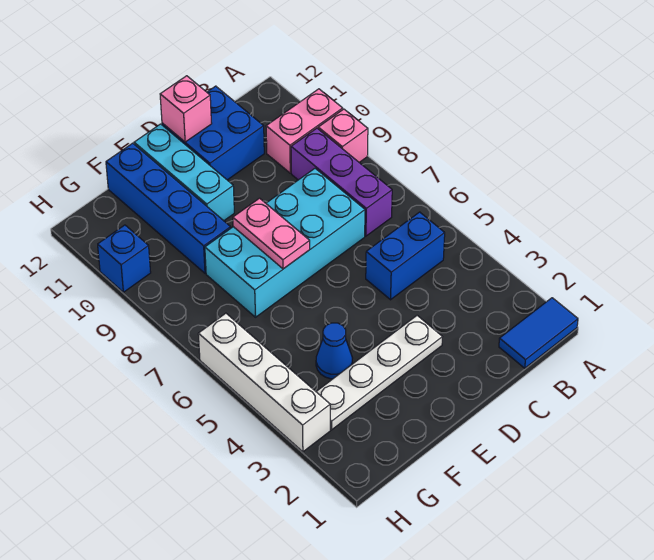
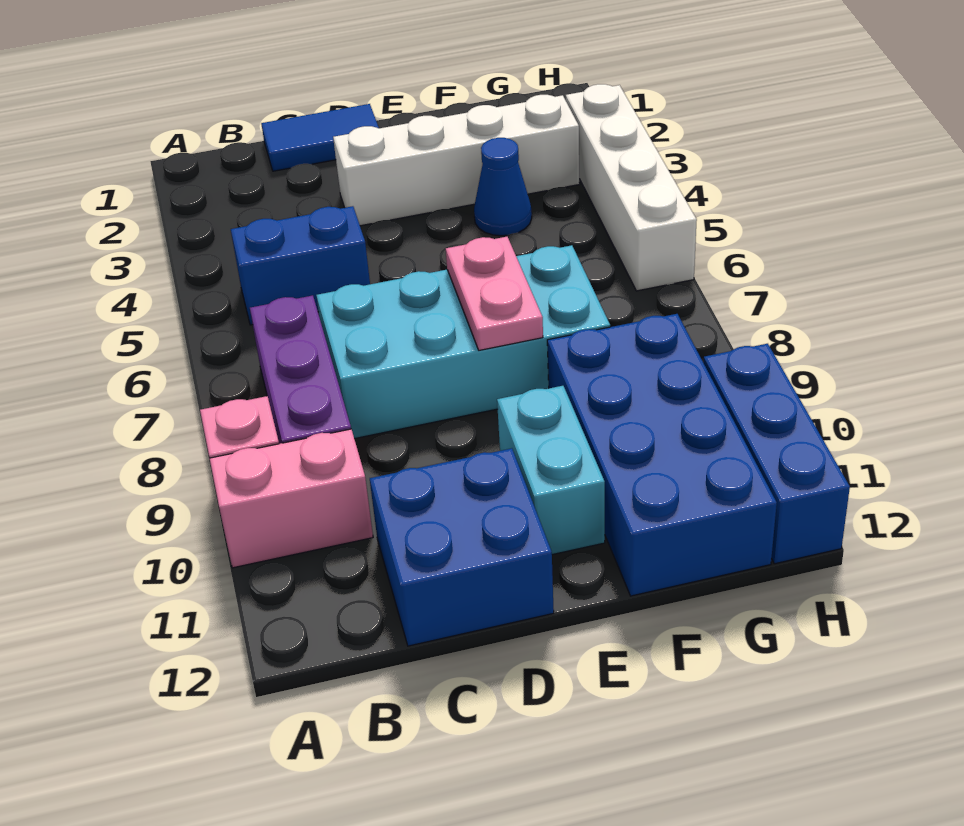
blue tile A1:B1 level 1 -> blue tile C1:D1 level 1
white plate D3:G3 level 1 -> white brick D3:G3 level 1
pink brick D12 level 2 -> none
cyan brick E10:E12 level 1 -> cyan brick E10:E11 level 1
blue brick F9:F12 level 1 -> blue brick F9:G12 level 1
blue brick H10 level 1 -> blue brick H10:H12 level 1

